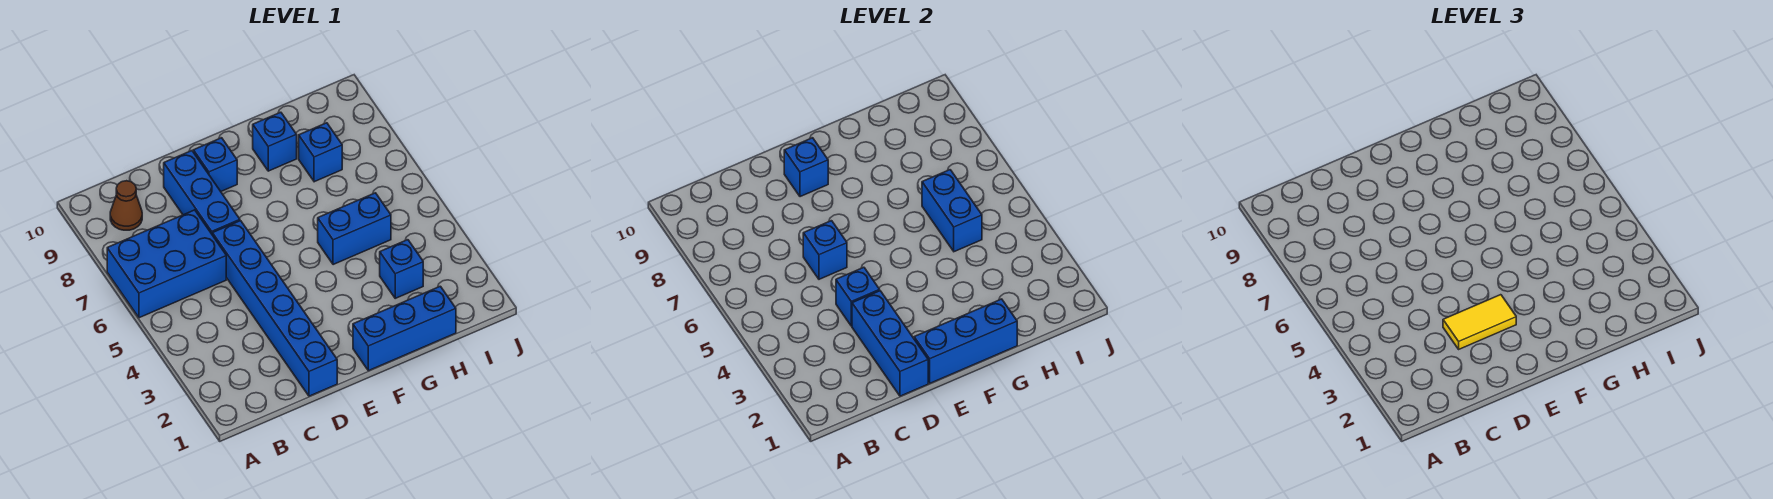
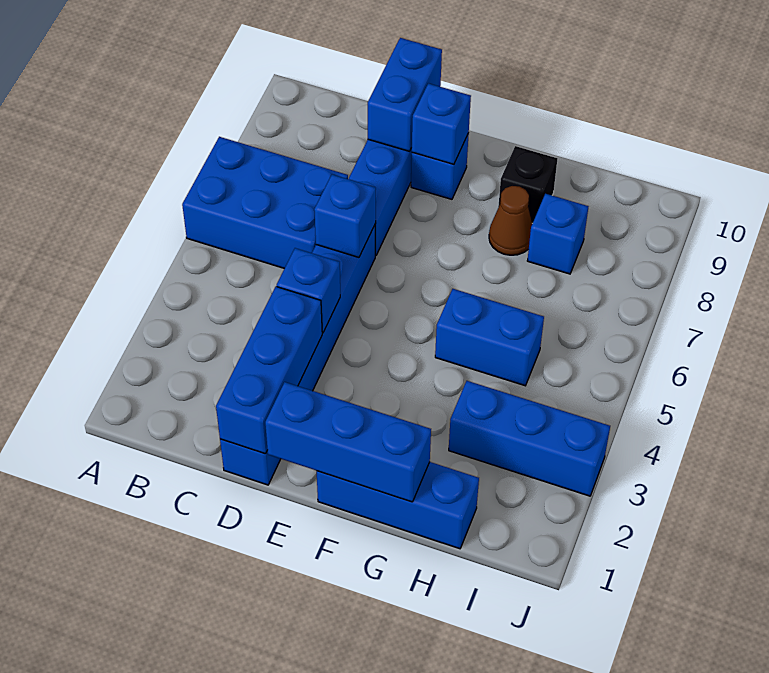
brown cone B9 level 1 -> brown cone G8 level 1
yellow tile D3:E3 level 3 -> none
blue brick G9 level 1 -> black brick G9 level 1
blue brick H3 level 1 -> blue brick H3:J3 level 1
blue brick H5:H6 level 2 -> blue brick D9:D10 level 2

